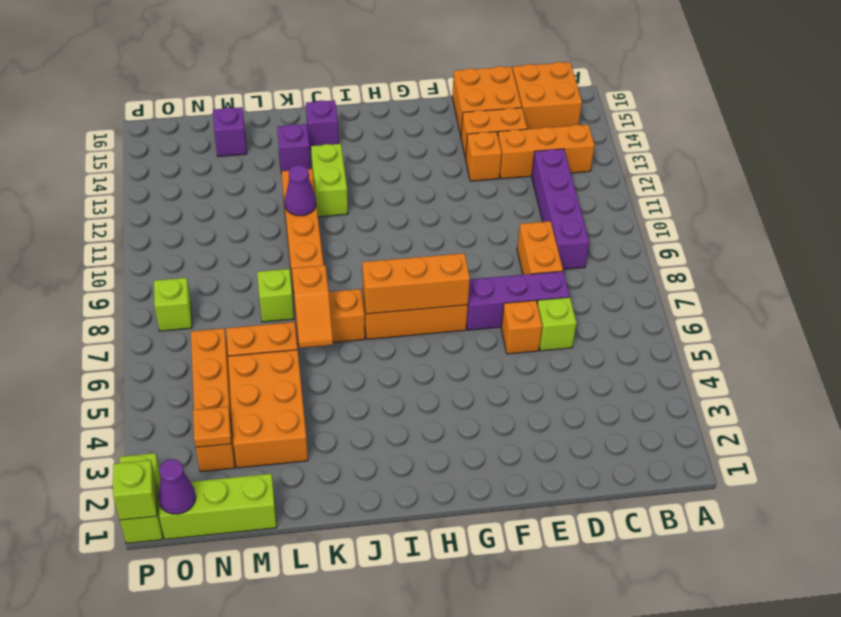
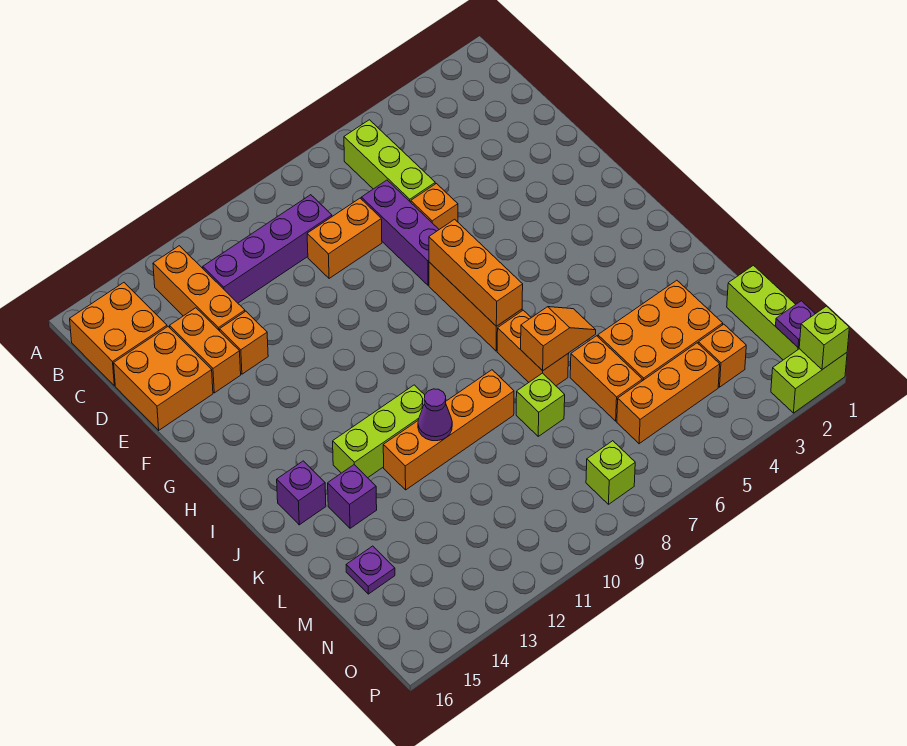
lime brick D6 level 1 -> lime brick B6:D6 level 1
lime brick J12:J13 level 1 -> lime brick J11:J13 level 1
purple brick M15 level 1 -> purple plate M15 level 1
orange plate N3 level 2 -> none
purple cone O1 level 2 -> purple plate O1 level 2

